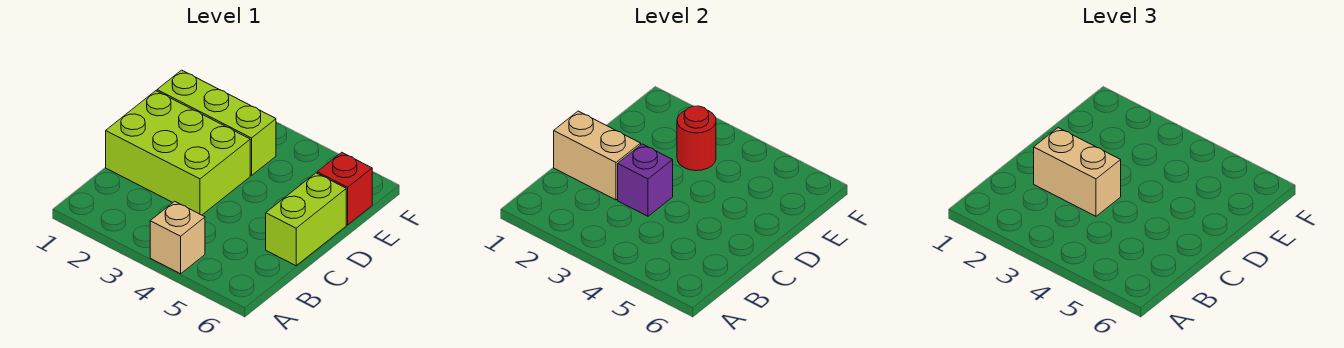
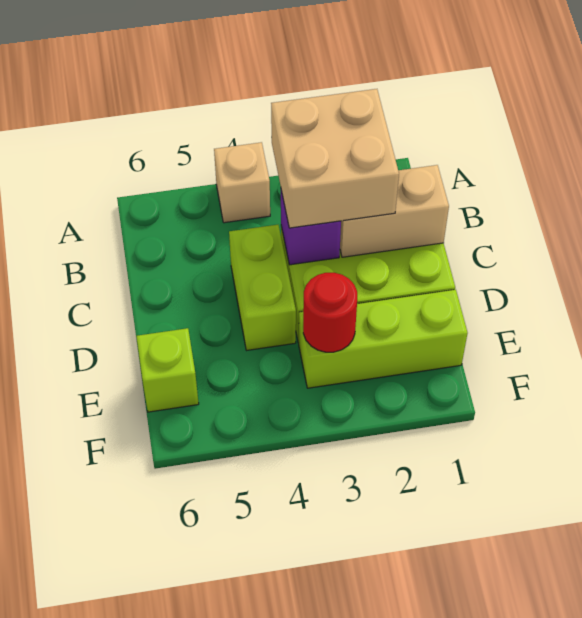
tan brick C2:C3 level 3 -> tan brick B2:C3 level 3
lime brick C6:D6 level 1 -> lime brick C4:D4 level 1
red brick E6 level 1 -> lime brick E6 level 1

